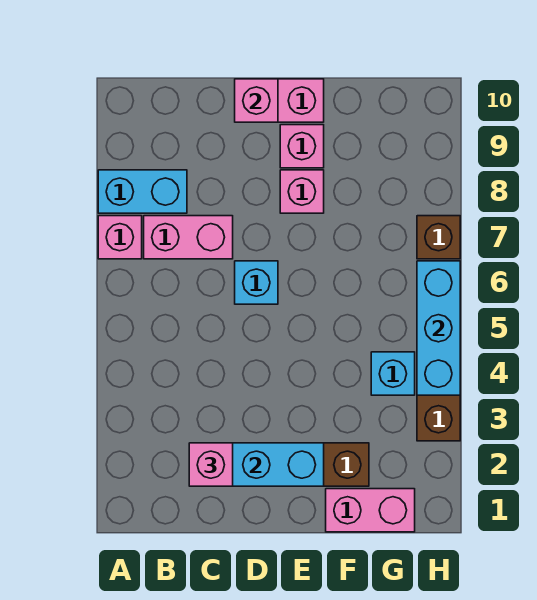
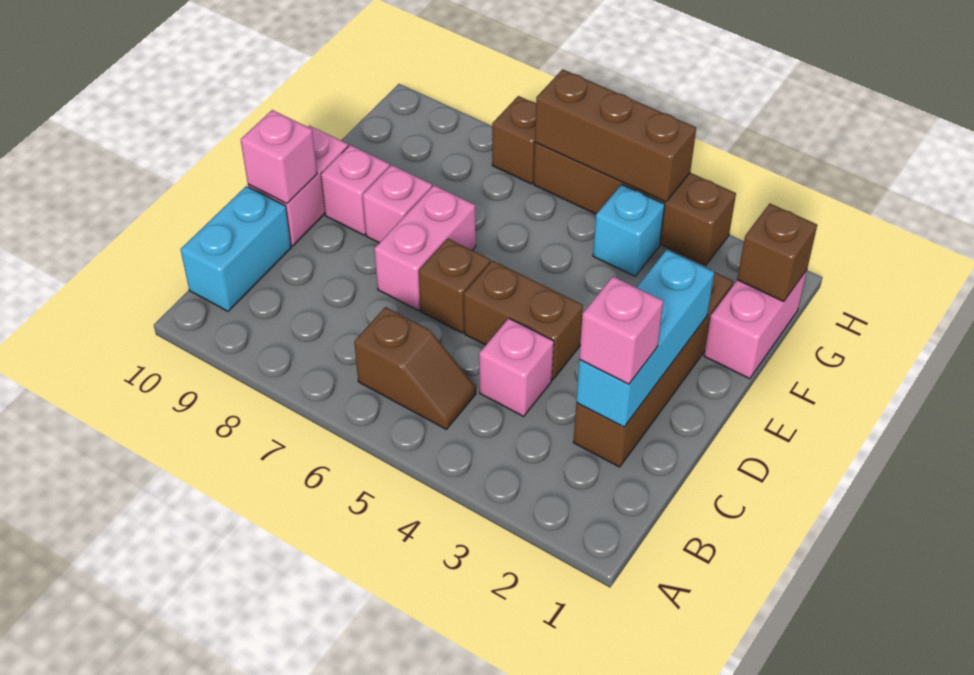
pink brick A7 level 1 -> pink brick C4 level 1
cyan brick A8:B8 level 1 -> cyan brick B10:C10 level 1
none -> brown slope B5:B6 level 1 top 6
pink brick B7:C7 level 1 -> pink brick D7:E7 level 1
none -> brown brick D4:D5 level 1
cyan brick D6 level 1 -> brown brick D6 level 1
none -> brown brick G1 level 2
cyan brick H4:H6 level 2 -> brown brick H4:H6 level 2

